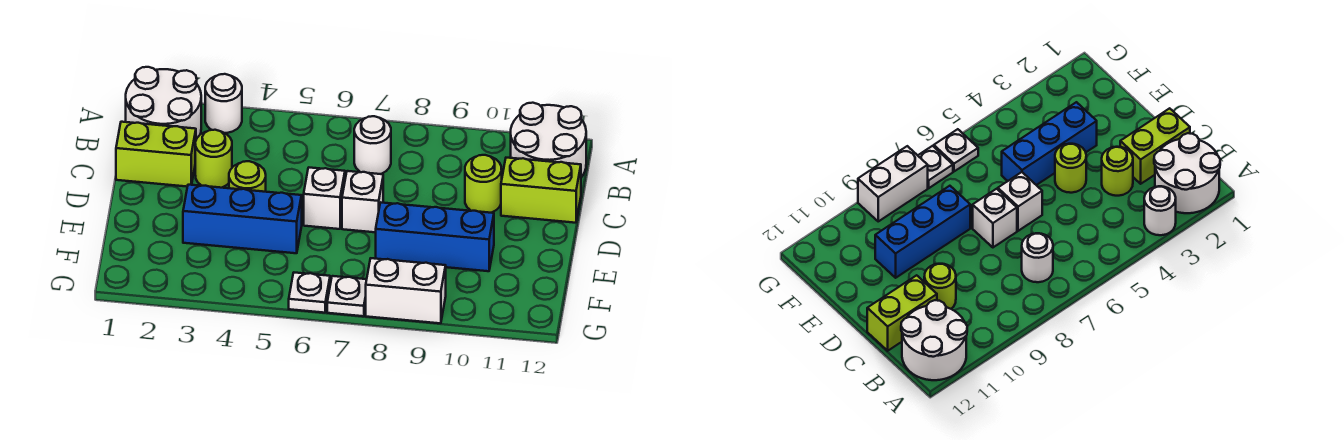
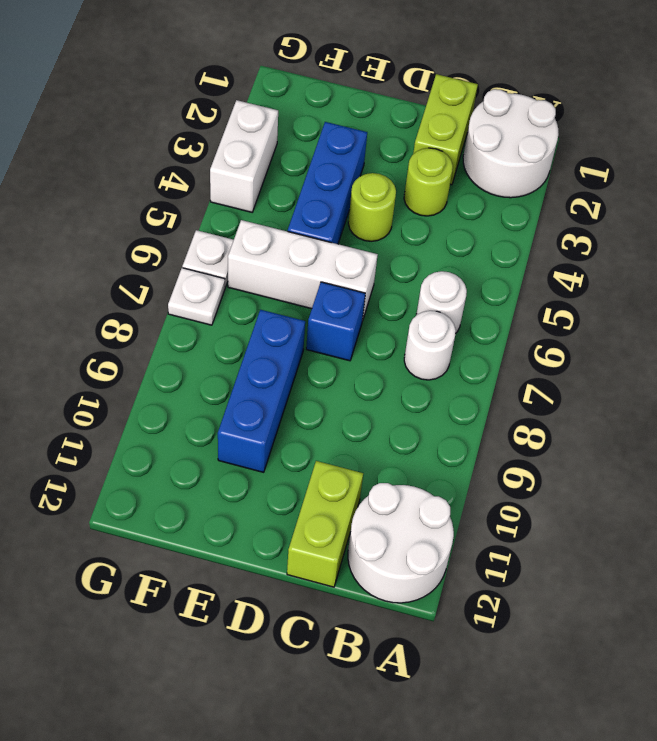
white round brick A3 level 1 -> white round brick B6 level 1
lime round brick C10 level 1 -> none
white brick D6 level 1 -> white brick D6:F6 level 1
white brick D7 level 1 -> blue brick D7 level 1
white brick G8:G9 level 1 -> white brick G3:G4 level 1

